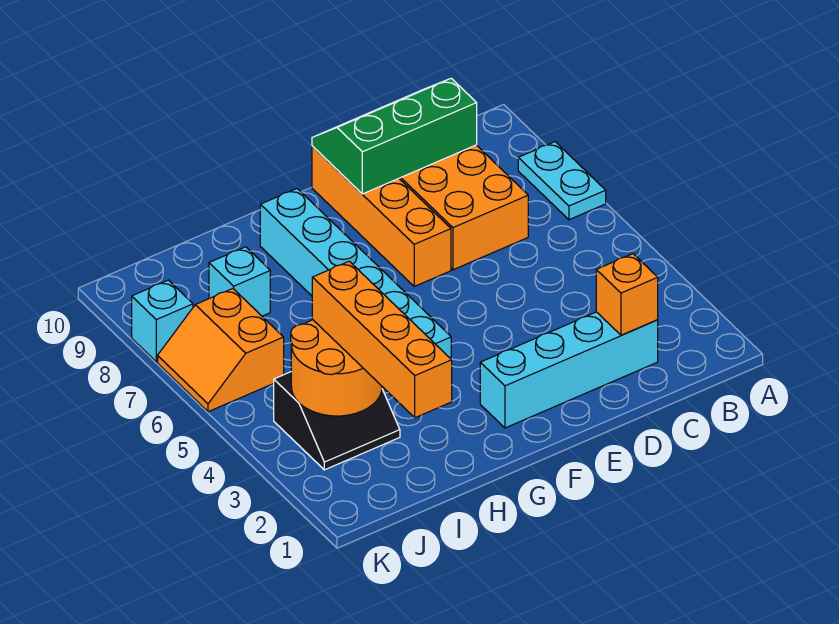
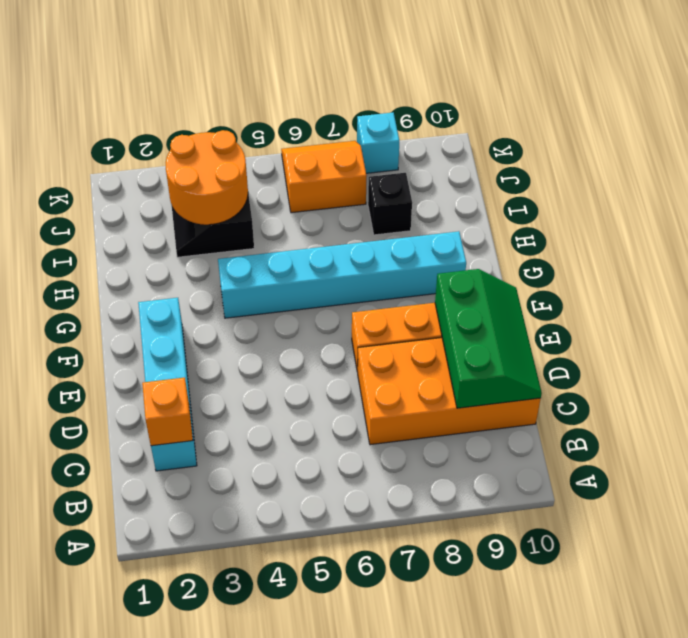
cyan plate A7:A8 level 1 -> none
orange brick I1:I4 level 3 -> none
cyan brick I8 level 1 -> black brick I8 level 1

